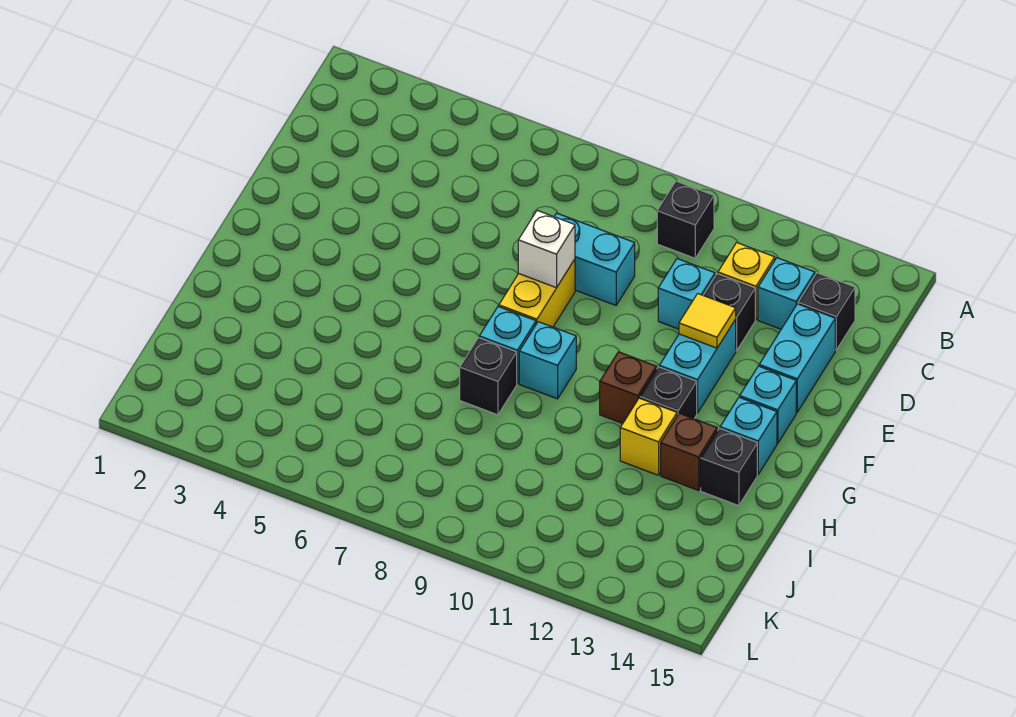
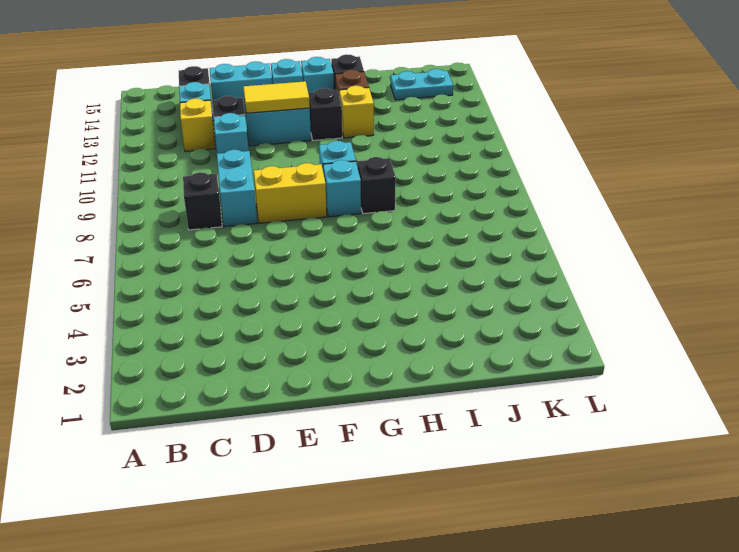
black brick B10 level 1 -> black brick C8 level 1
white brick E8 level 2 -> none
yellow tile E12 level 2 -> yellow tile E12:F12 level 2
brown brick G11 level 1 -> none
none -> cyan plate J14:K14 level 1

